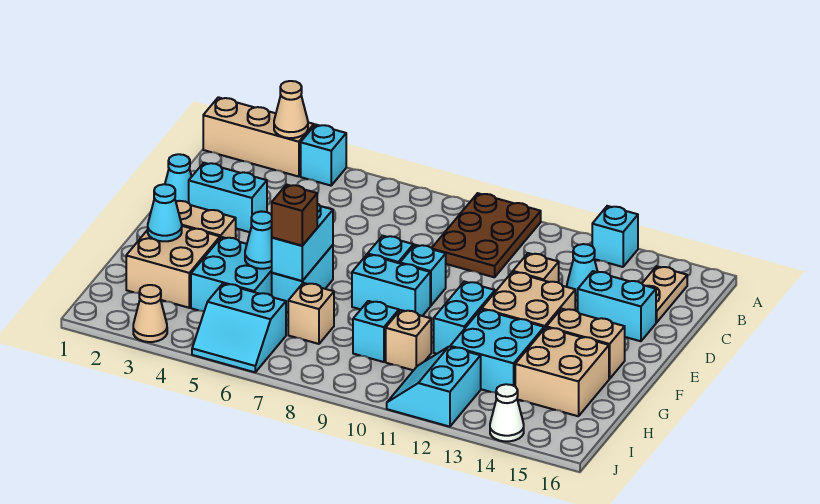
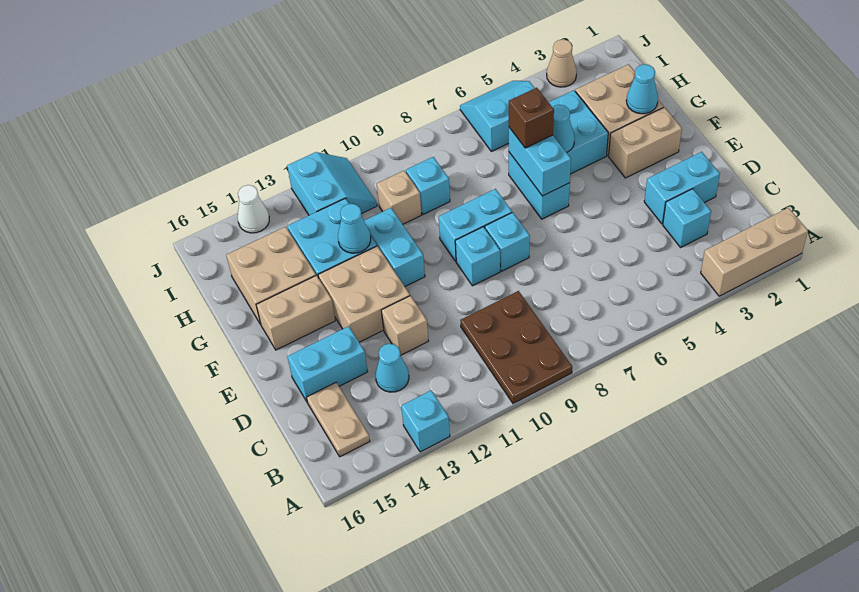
tan cone A3 level 2 -> none
cyan brick A4 level 1 -> cyan brick C3 level 1
cyan cone D1 level 1 -> cyan cone G12 level 2
tan brick H7 level 1 -> none

